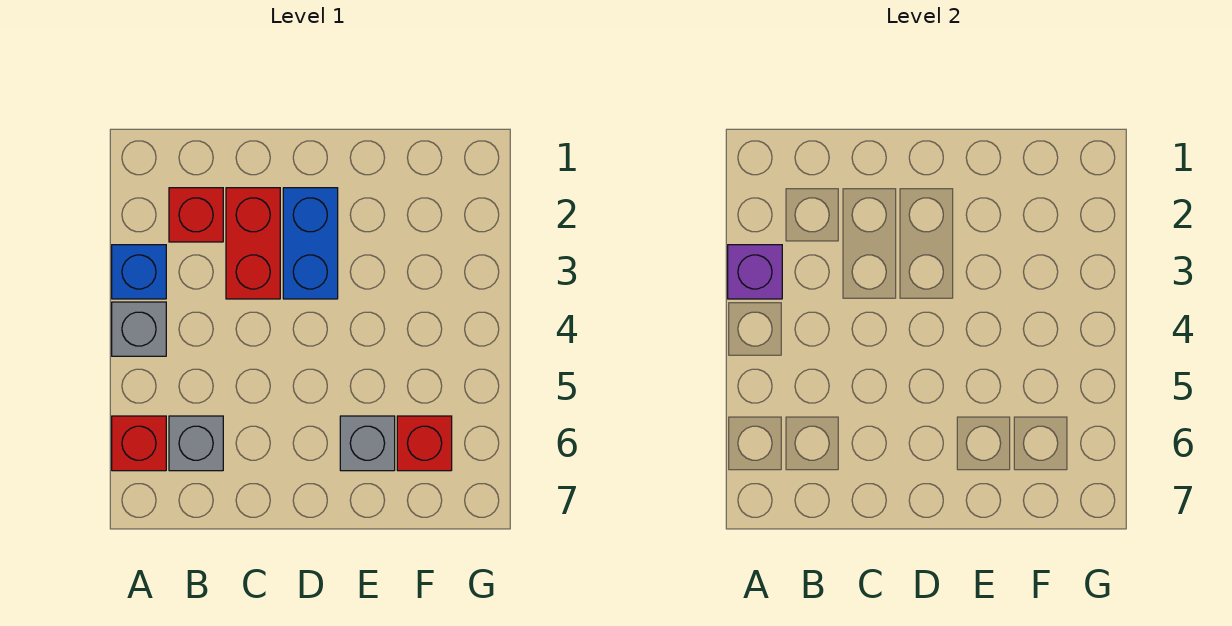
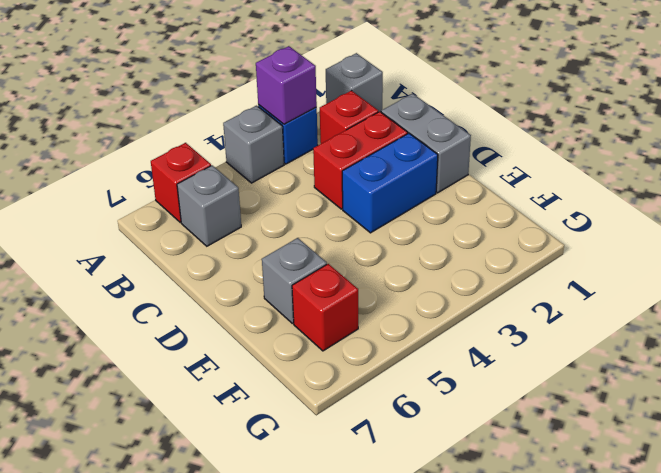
none -> grey brick A1 level 1
none -> grey brick C1:D1 level 1

